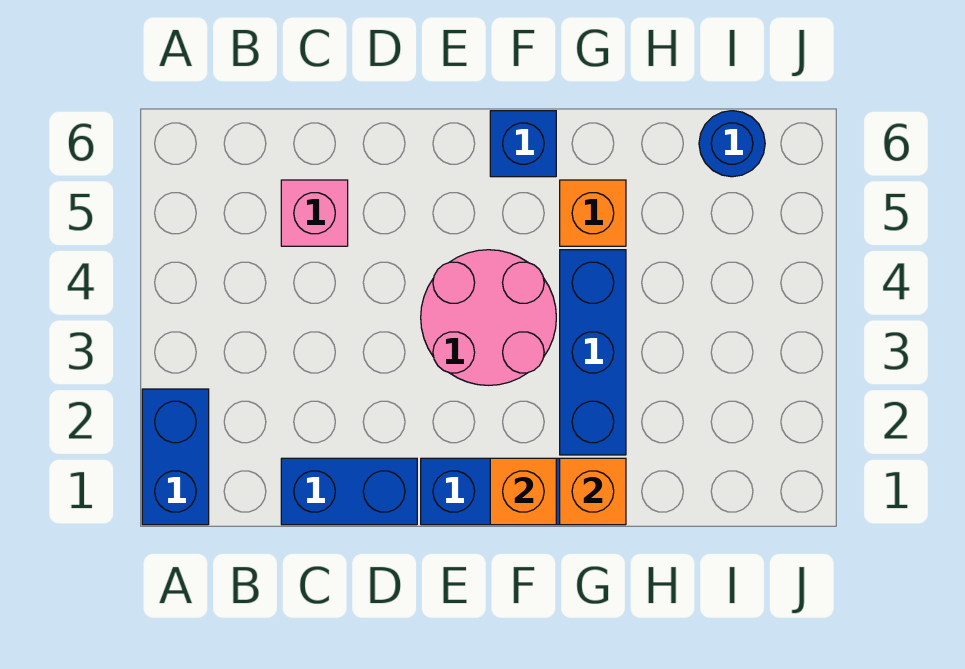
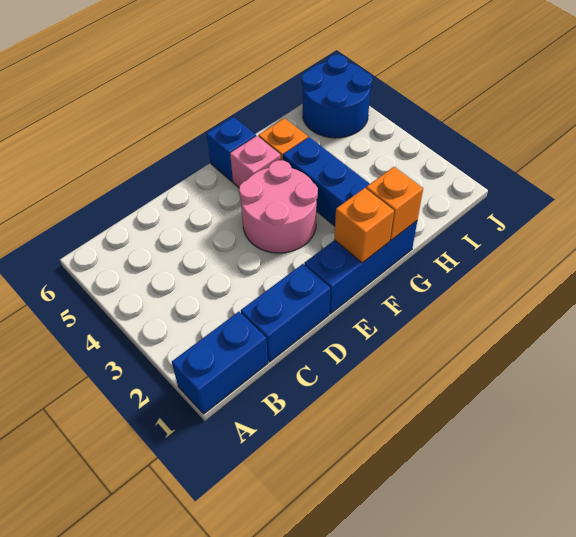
blue brick A1:A2 level 1 -> blue brick A1:B1 level 1
pink brick C5 level 1 -> pink brick F5 level 1
blue round brick I6 level 1 -> blue round brick I5:J6 level 1

